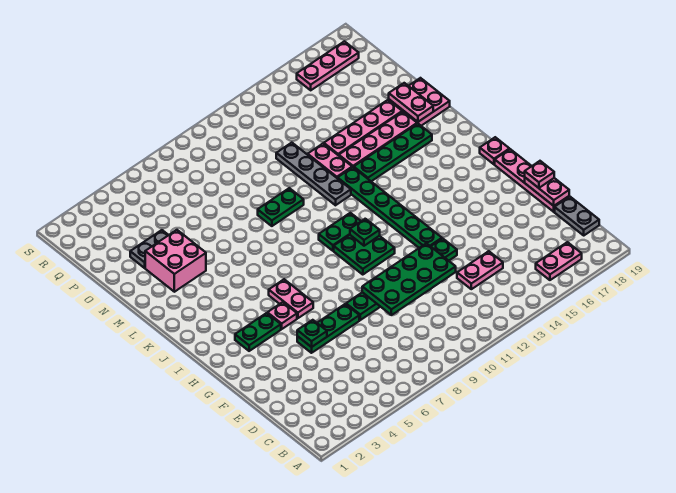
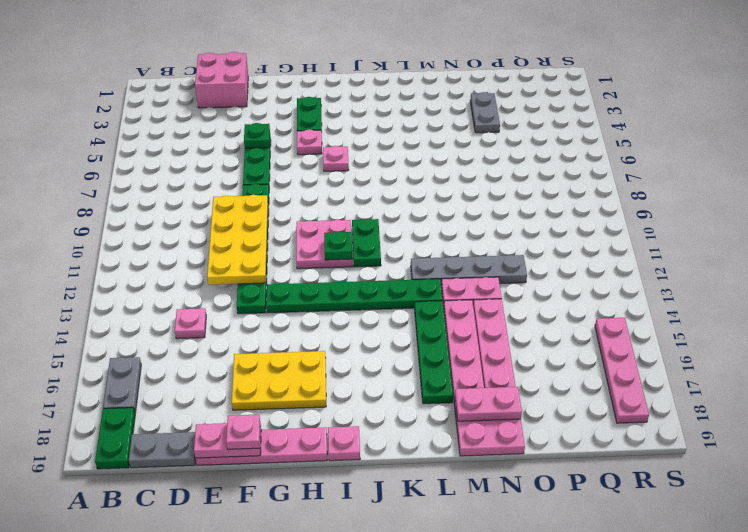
pink plate B16:B17 level 1 -> grey plate B16:B17 level 1
pink plate D13:D14 level 1 -> pink plate D14 level 1
green plate E9:F12 level 2 -> yellow plate E9:F12 level 2
none -> yellow plate F16:H17 level 1
pink plate H6:I6 level 1 -> pink plate I6 level 1
green plate H10:I11 level 1 -> pink plate H10:I11 level 1
pink brick M3:N4 level 1 -> pink brick D1:E2 level 1
green plate M9:M10 level 1 -> green plate B18:B19 level 1
pink plate R16:R18 level 1 -> pink plate R15:R18 level 1

